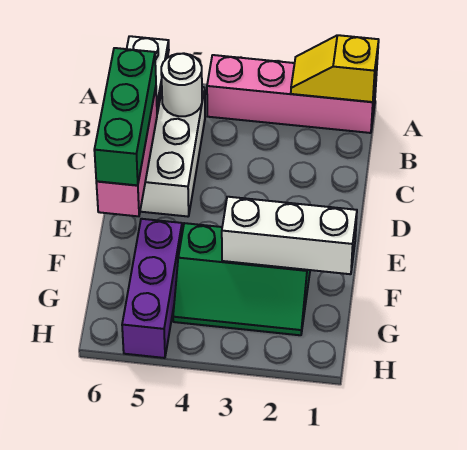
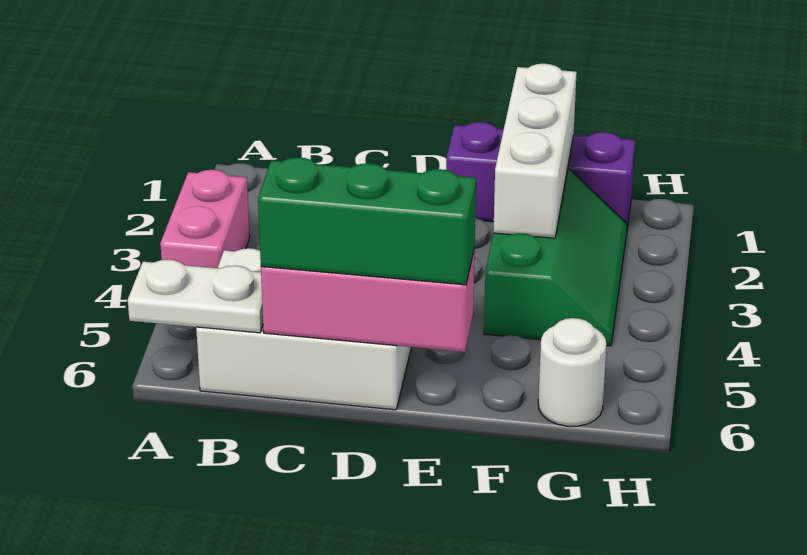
pink brick A1:A4 level 1 -> pink brick A3:A4 level 1
yellow slope A1:A2 level 2 top 1 -> none
white round brick B5 level 2 -> white round brick G6 level 1
purple brick F5:H5 level 1 -> purple brick E1:G1 level 1

